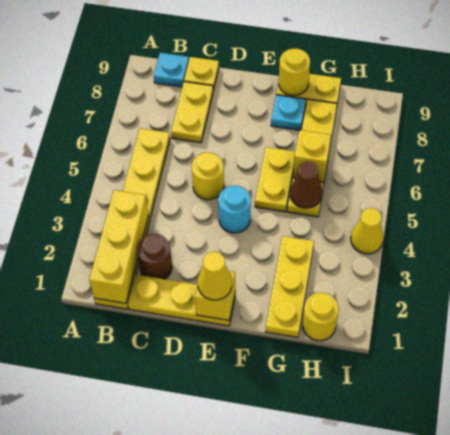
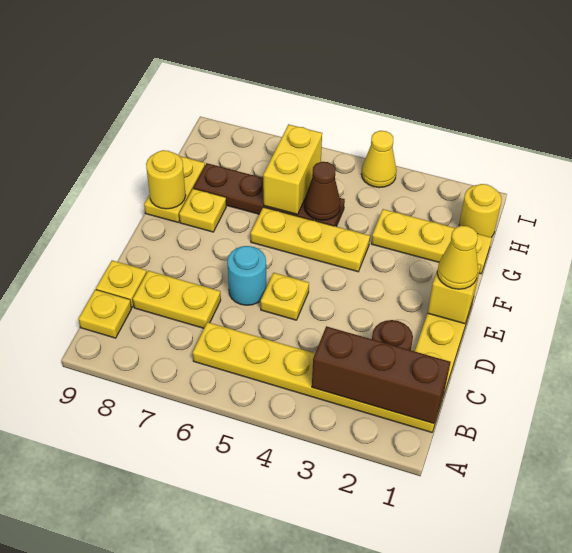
yellow brick B1:B3 level 2 -> brown brick B1:B3 level 2
cyan plate B9 level 1 -> yellow plate B9 level 1
yellow round brick D5 level 1 -> yellow plate D5 level 1
cyan round brick E4 level 1 -> cyan round brick D6 level 1
yellow plate F5:F6 level 1 -> yellow plate F4:F6 level 1
cyan plate F8 level 1 -> yellow plate F8 level 1
yellow plate G5:G8 level 1 -> brown plate G5:G8 level 1
yellow brick G6 level 2 -> yellow brick G6:H6 level 2

